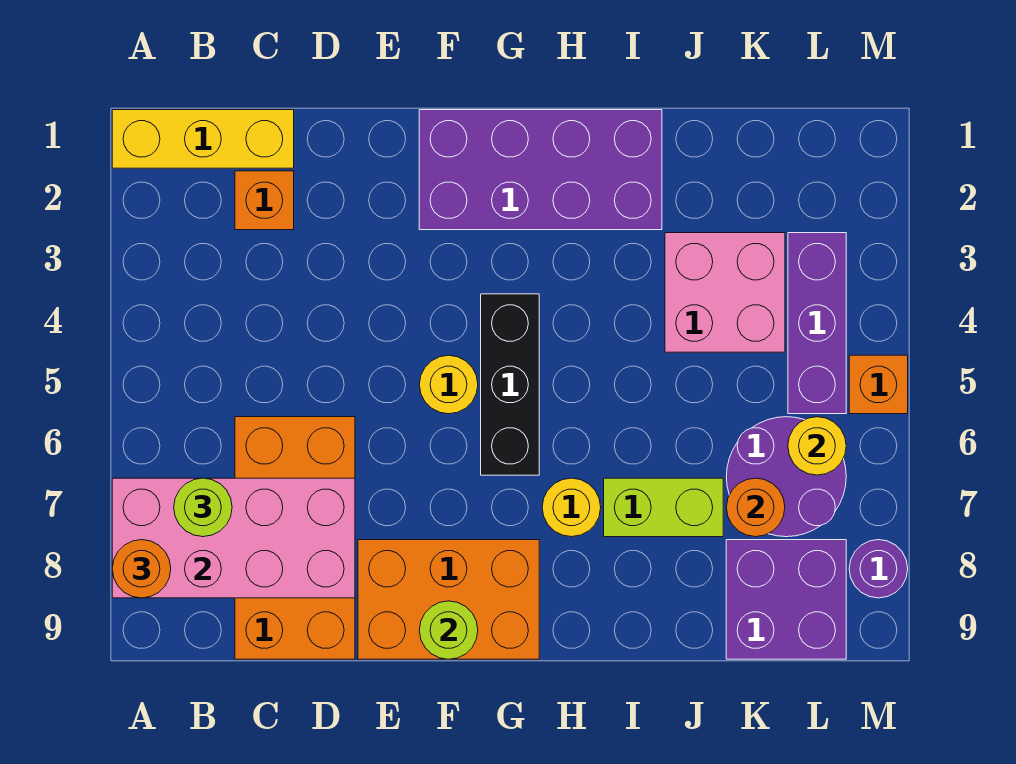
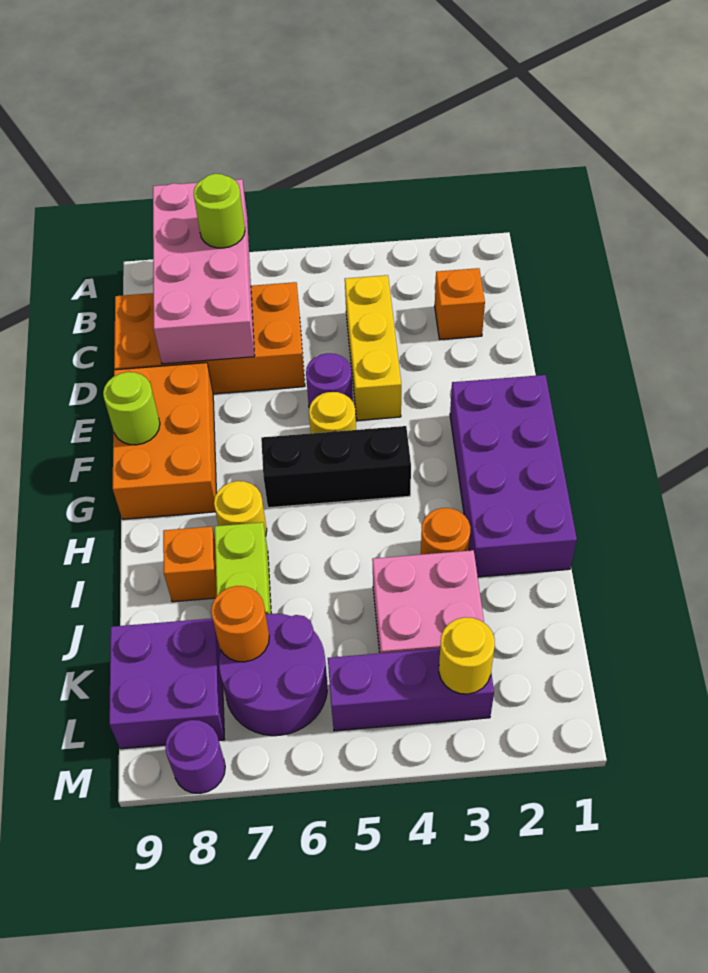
yellow brick A1:C1 level 1 -> yellow brick C4:E4 level 1
orange round brick A8 level 3 -> orange round brick I3 level 1
none -> purple round brick E5 level 1
yellow round brick L6 level 2 -> yellow round brick L3 level 2
orange brick M5 level 1 -> orange brick I8 level 1

